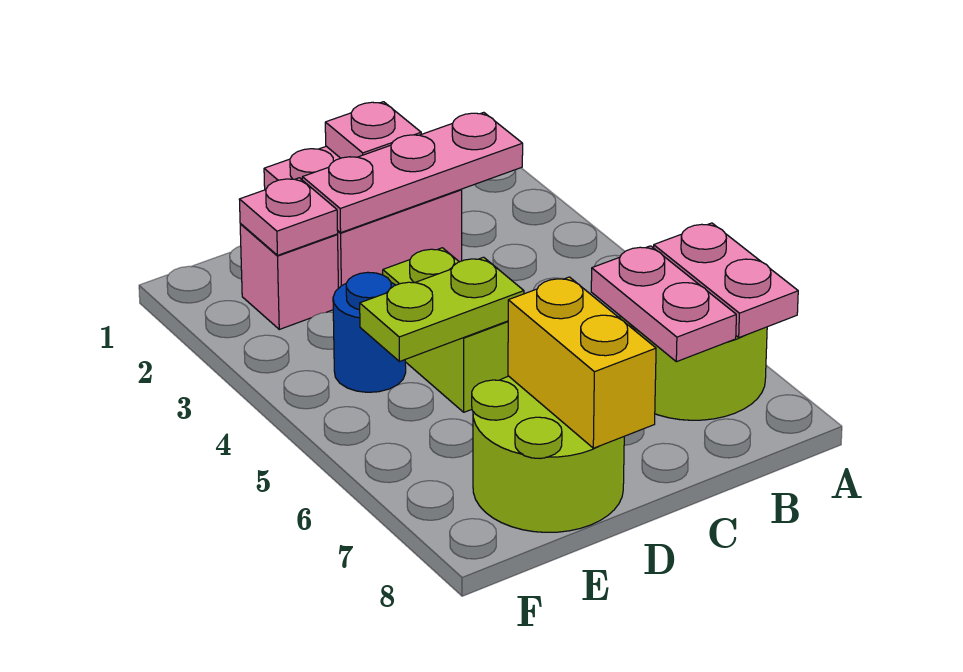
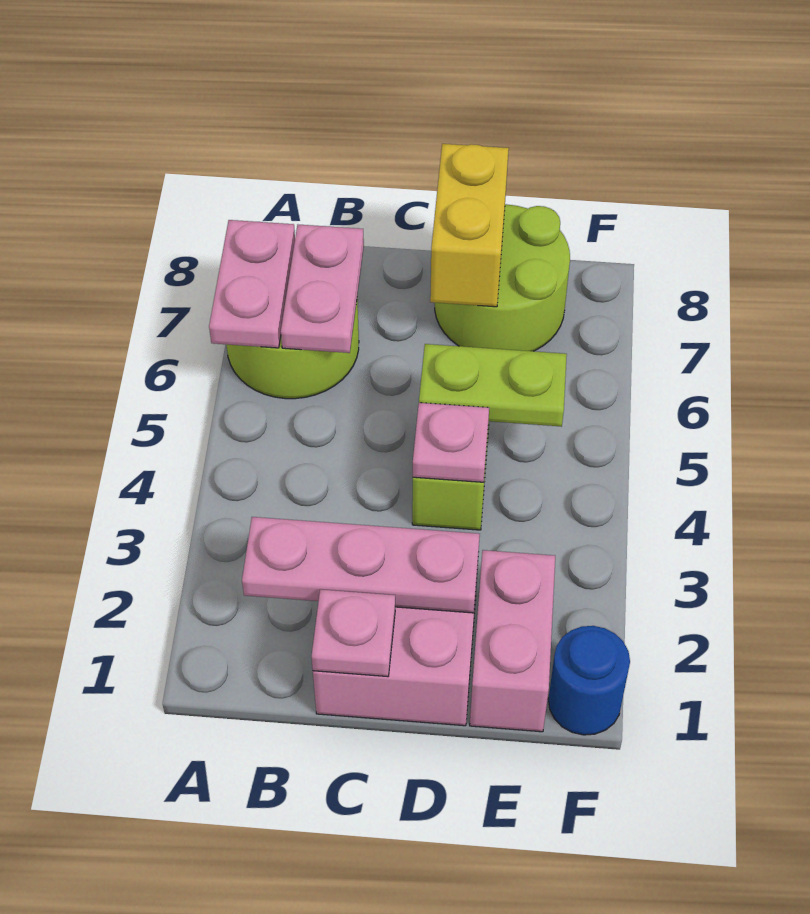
pink brick E2 level 1 -> pink brick E1:E2 level 1
pink plate E2 level 2 -> pink plate D4 level 2
blue round brick E4 level 1 -> blue round brick F1 level 1

